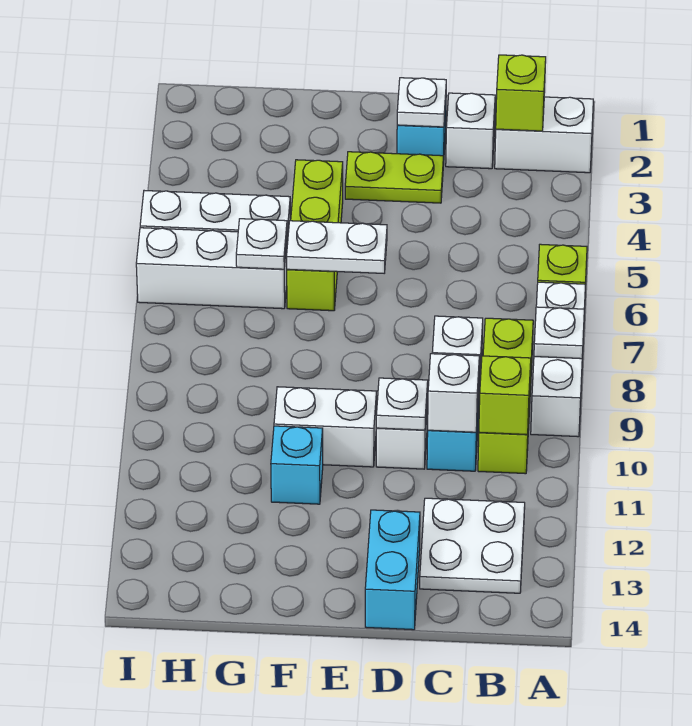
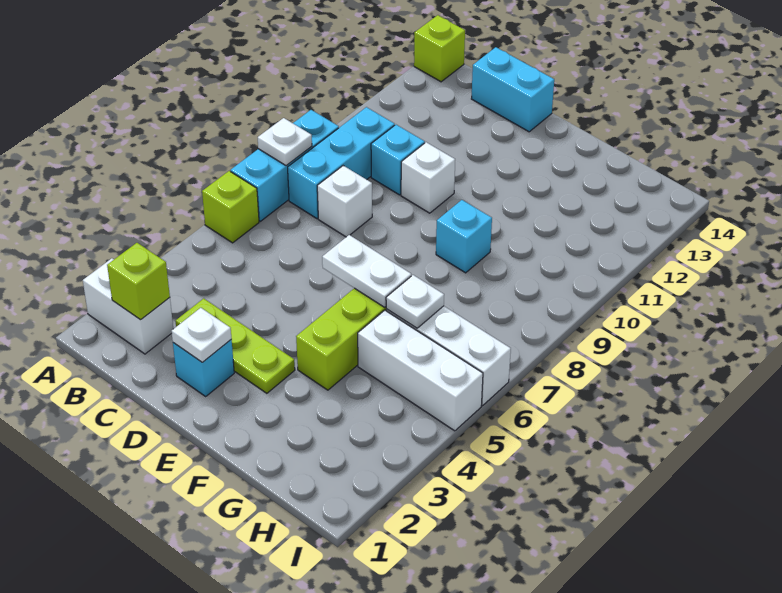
white brick A7:A9 level 1 -> cyan brick A7:A9 level 1
lime brick B8:B10 level 1 -> cyan brick B8:B10 level 1
lime brick B10 level 2 -> lime brick A14 level 1
white plate B12:C13 level 1 -> none
white brick C2 level 1 -> none
white brick C10 level 2 -> none
lime plate D3:E3 level 1 -> lime plate C3:E3 level 1
white plate D10 level 2 -> none
cyan brick D13:D14 level 1 -> cyan brick C14:D14 level 1
white brick E10:F10 level 1 -> none
cyan brick F11 level 1 -> cyan brick F9 level 1

